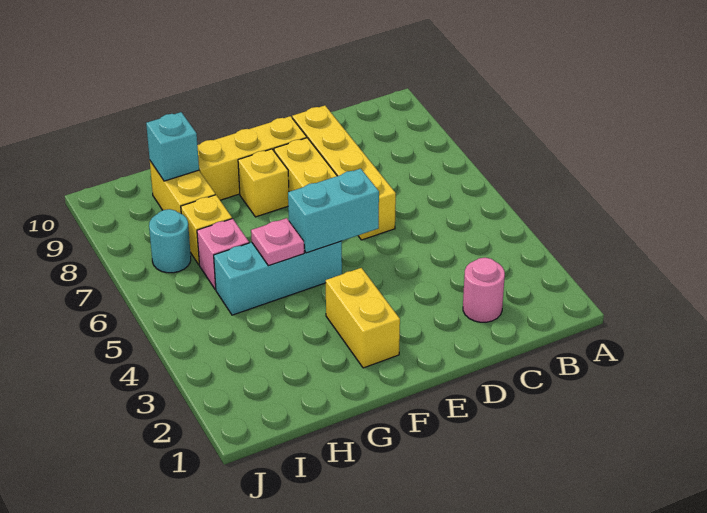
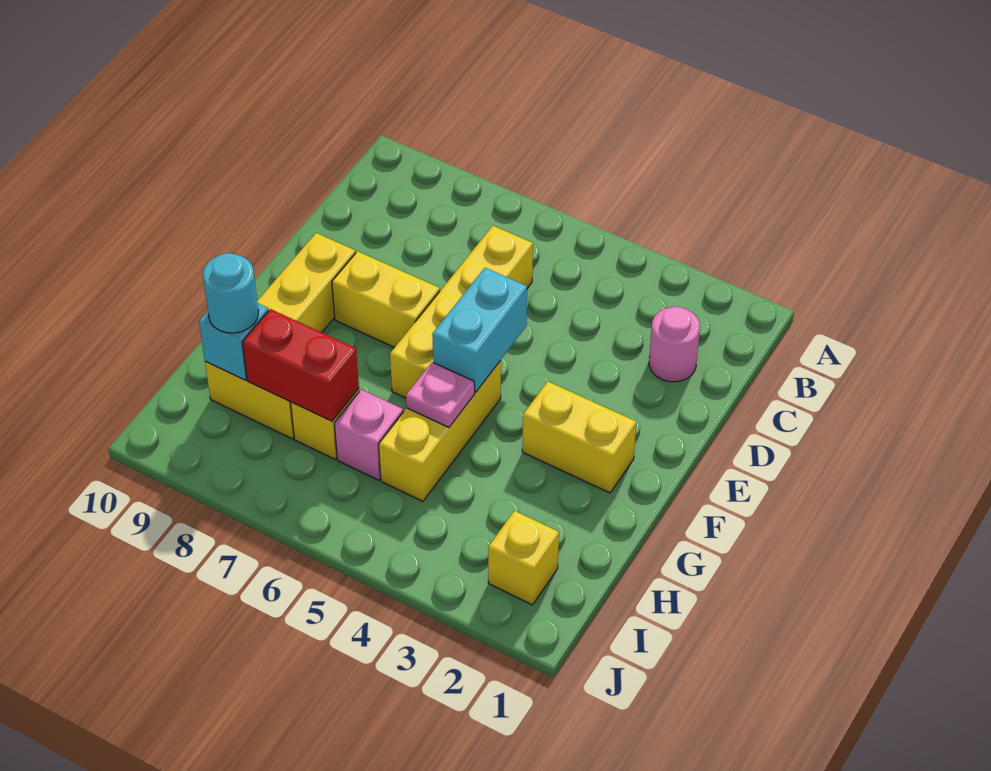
yellow brick D6:D9 level 1 -> yellow brick C6:F6 level 1
cyan brick F5:H5 level 1 -> yellow brick F5:H5 level 1
yellow brick F8 level 1 -> yellow brick I2 level 1
none -> red brick H7:H8 level 2
cyan round brick I7 level 1 -> cyan round brick H9 level 3

